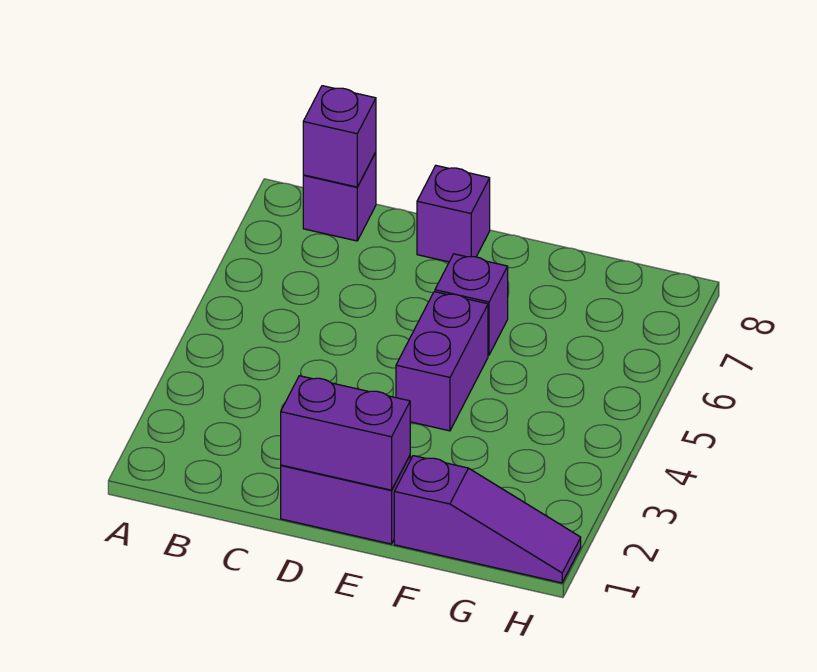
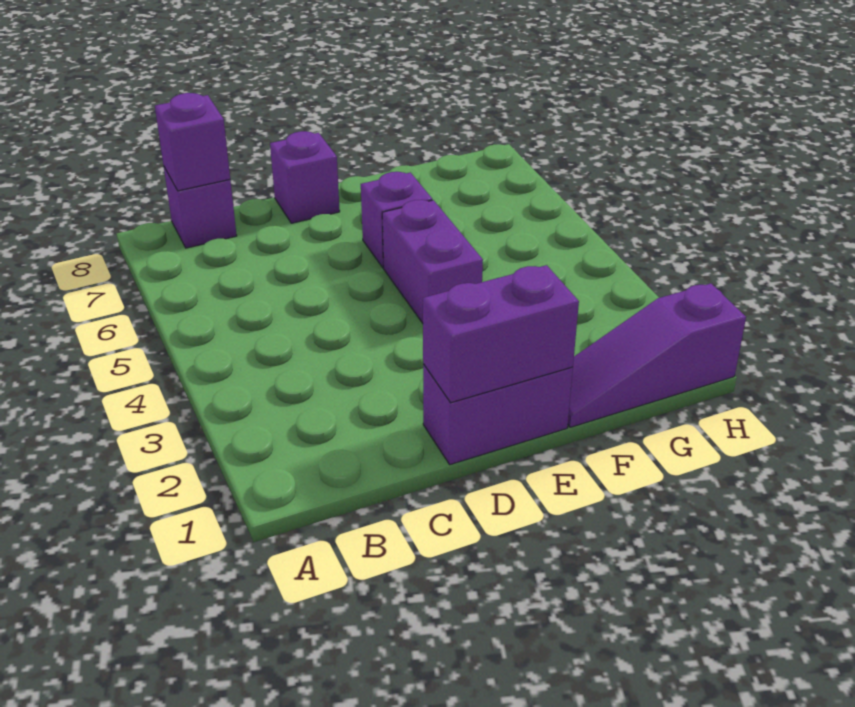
purple slope F1:H1 level 1 top F -> purple slope F1:H1 level 1 top H

